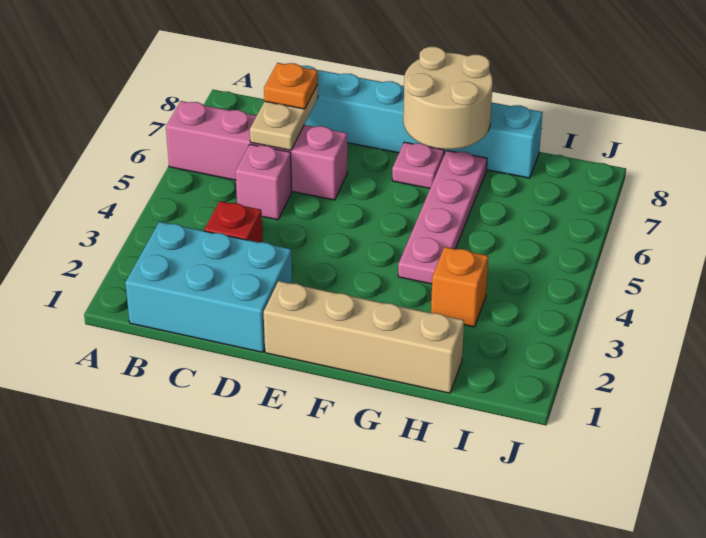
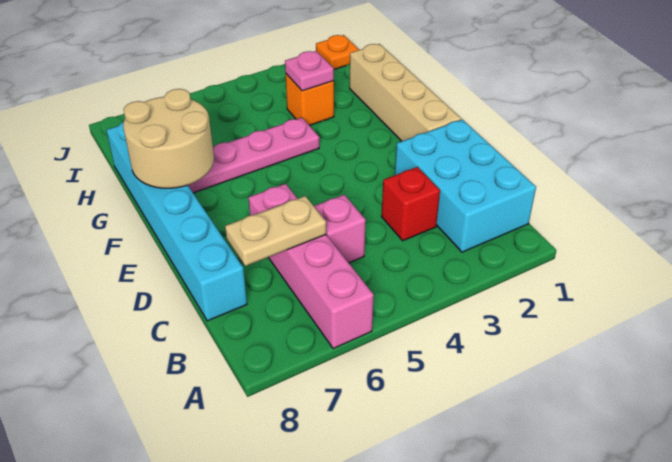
orange plate C7 level 3 -> orange plate J1 level 1
pink plate F7 level 1 -> pink plate H3 level 2

